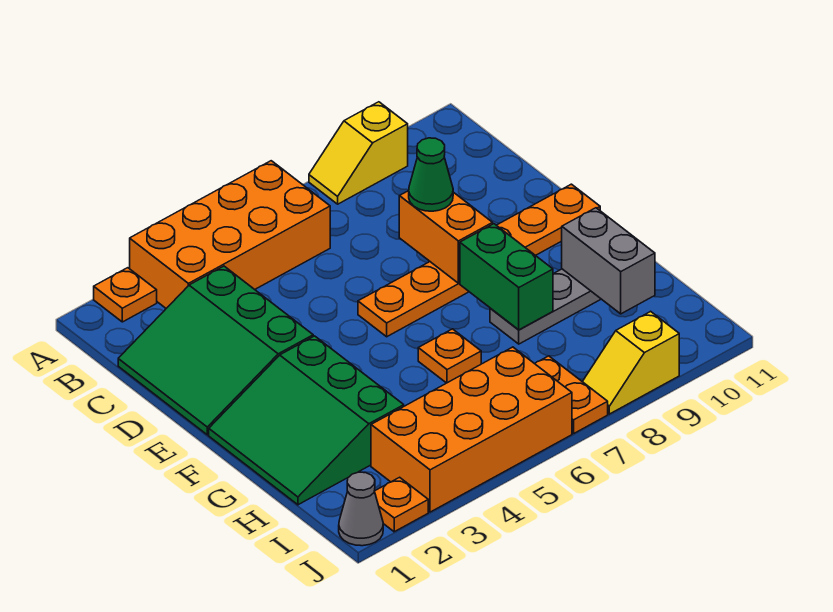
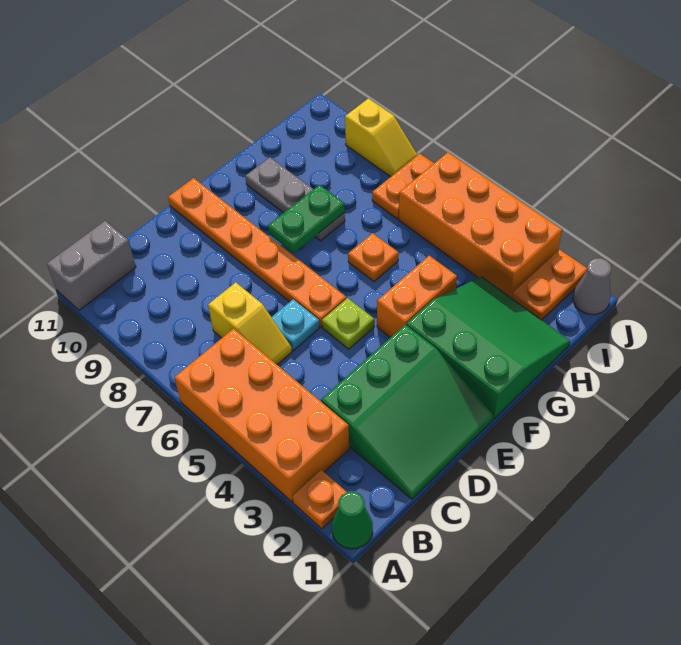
yellow slope A8:A9 level 1 top 9 -> yellow slope C6:C7 level 1 top 7
none -> cyan plate D6 level 1
orange brick D8:E8 level 2 -> orange brick F4:G4 level 1
green cone D8 level 3 -> green cone A1 level 1
none -> lime plate E5 level 1
green slope F1:H3 level 1 top 3 -> green slope F1:H3 level 1 top F
green brick F8:G8 level 2 -> green plate F8:G8 level 2
grey brick G10:H10 level 2 -> grey brick A11:B11 level 1
orange plate J2 level 1 -> orange plate I2:J2 level 1

